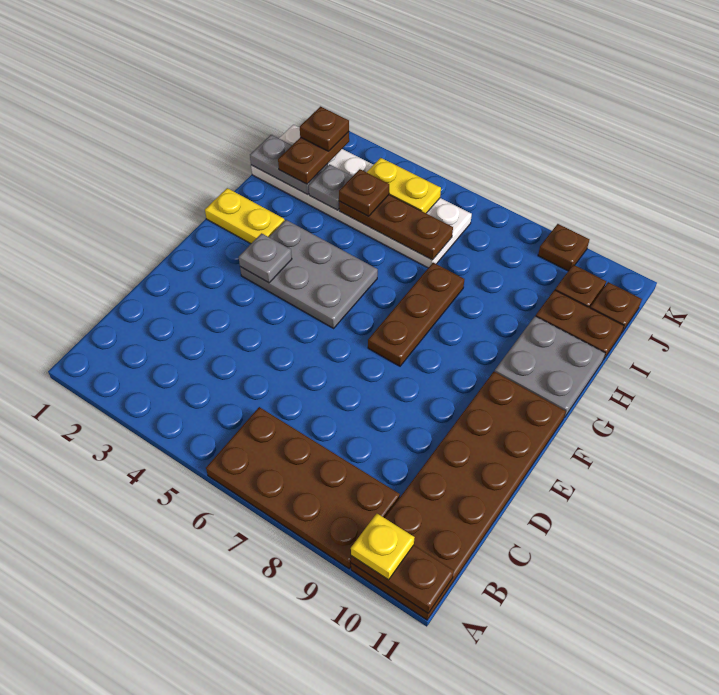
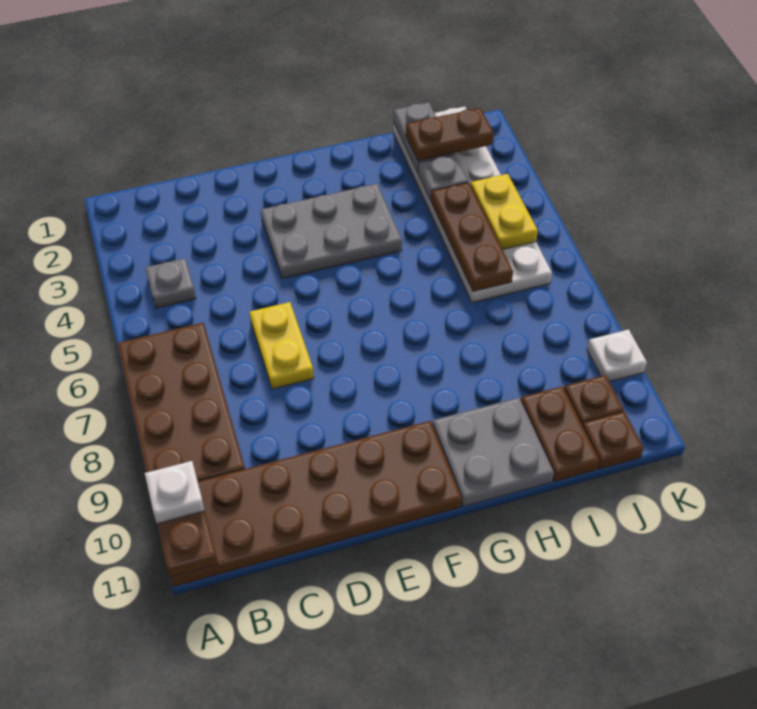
yellow plate A10 level 3 -> white plate A10 level 3
grey plate F3:G5 level 1 -> grey plate E3:G4 level 1
grey plate F3 level 2 -> grey plate B4 level 1
brown plate F7:H7 level 1 -> none
yellow plate G1:G2 level 1 -> yellow plate D6:D7 level 1
brown plate I4 level 3 -> none
brown plate J2 level 4 -> none
brown plate K9 level 1 -> white plate K9 level 1

